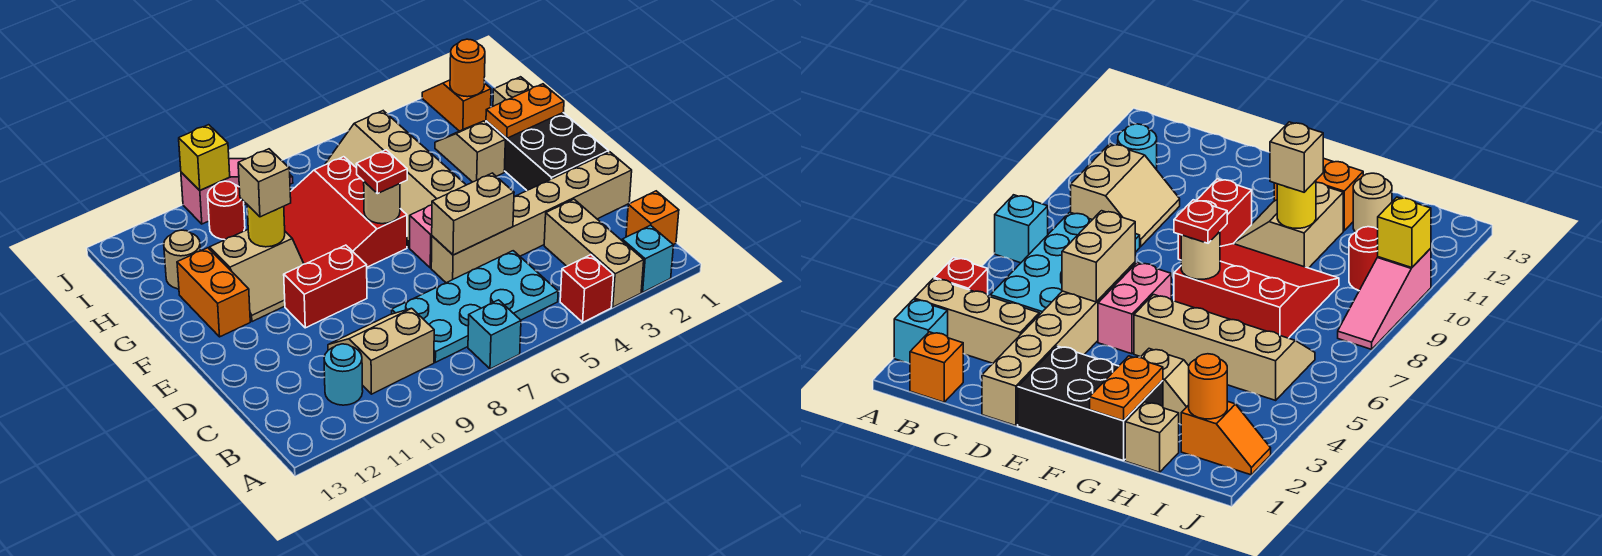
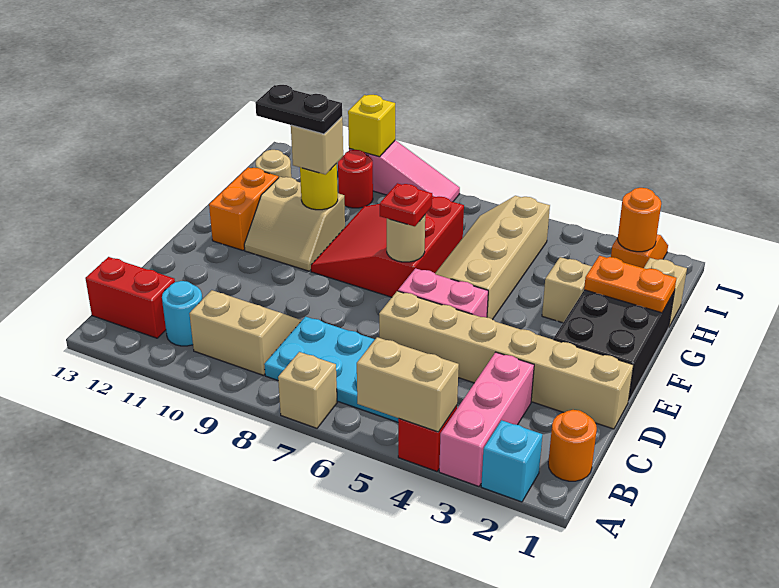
tan brick A3:C3 level 1 -> pink brick A3:C3 level 1
cyan brick A7 level 1 -> tan brick A7 level 1
orange brick B1 level 1 -> orange round brick B1 level 1
tan brick D5:D6 level 2 -> tan brick A4:A5 level 2
red brick E9:E10 level 1 -> red brick B12:B13 level 1
none -> black plate G10:G11 level 4

